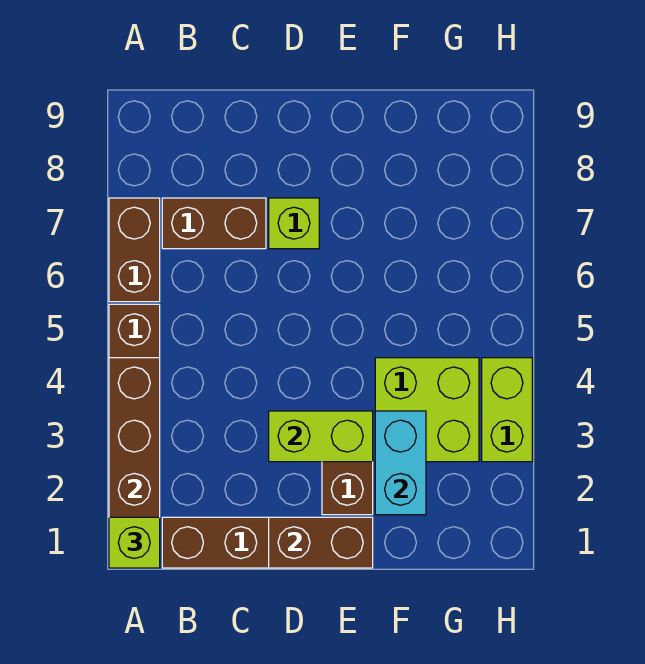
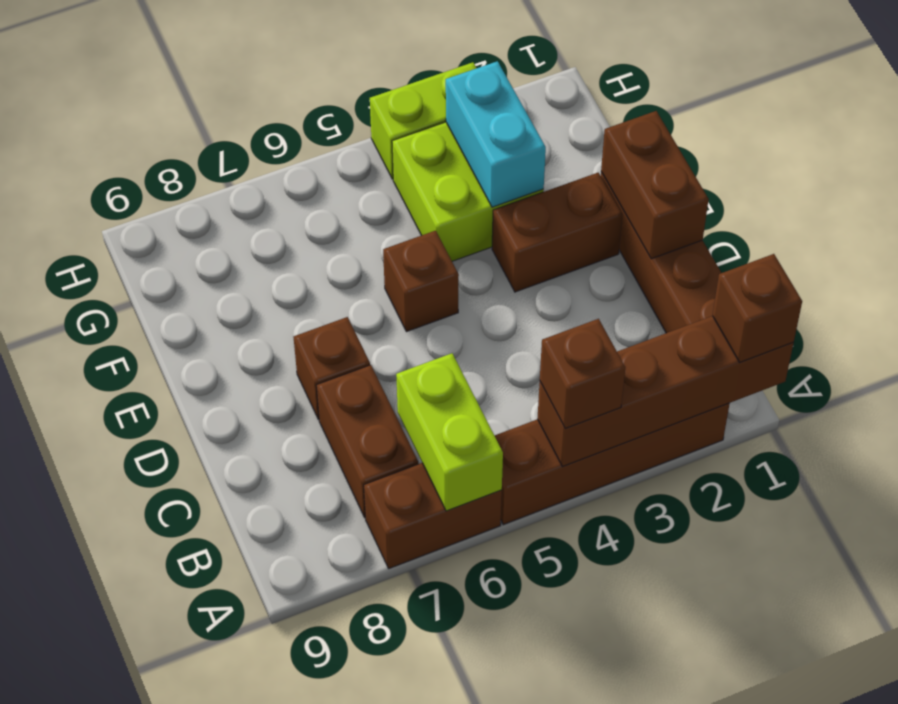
lime brick A1 level 3 -> brown brick A1 level 3
none -> brown brick A4 level 3
lime brick D3:E3 level 2 -> lime brick A6:B6 level 2
lime brick D7 level 1 -> brown brick D7 level 1
none -> brown brick E5 level 1
cyan brick F2:F3 level 2 -> cyan brick F3:G3 level 2

